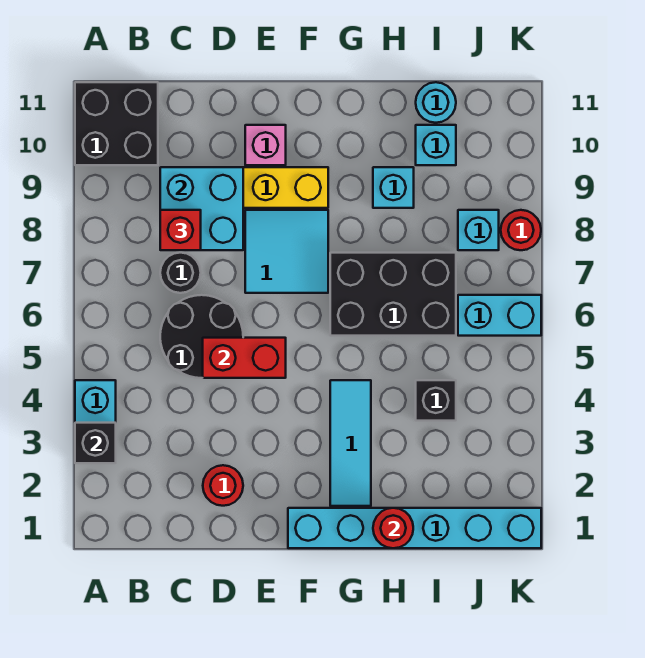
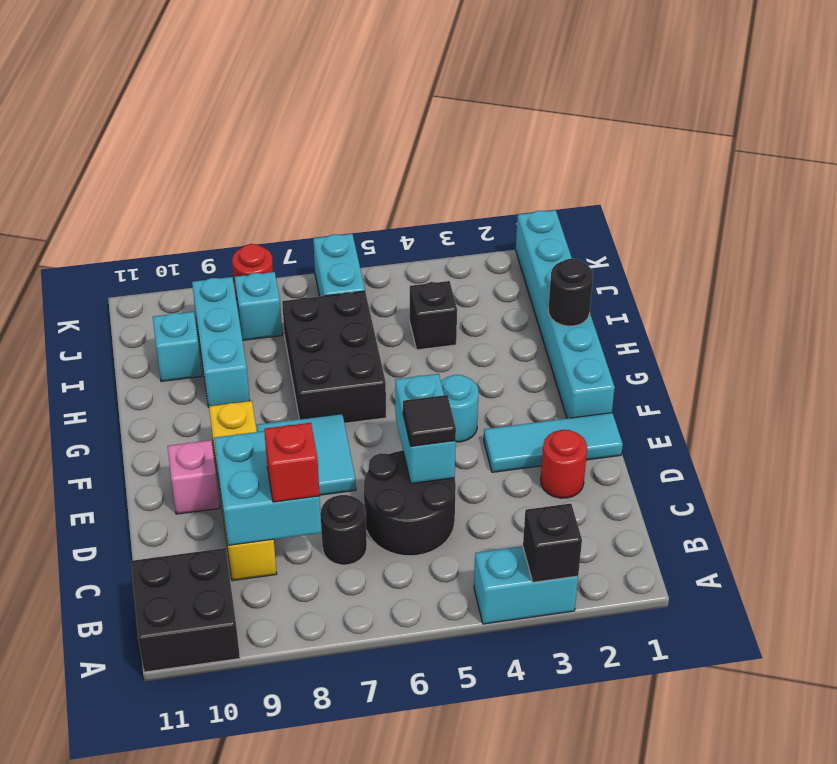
red brick D5:E5 level 2 -> cyan brick D5:E5 level 2
none -> black tile D5 level 3
cyan tile G2:G4 level 1 -> cyan tile E1:E3 level 1
red round brick H1 level 2 -> black round brick H1 level 2
cyan brick H9 level 1 -> cyan brick H9:J9 level 1
cyan round brick I11 level 1 -> cyan round brick F4 level 1

